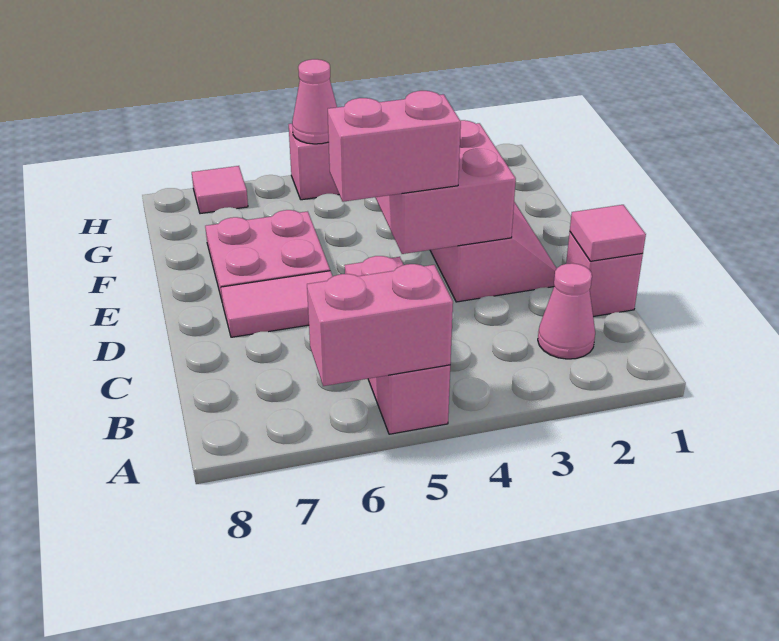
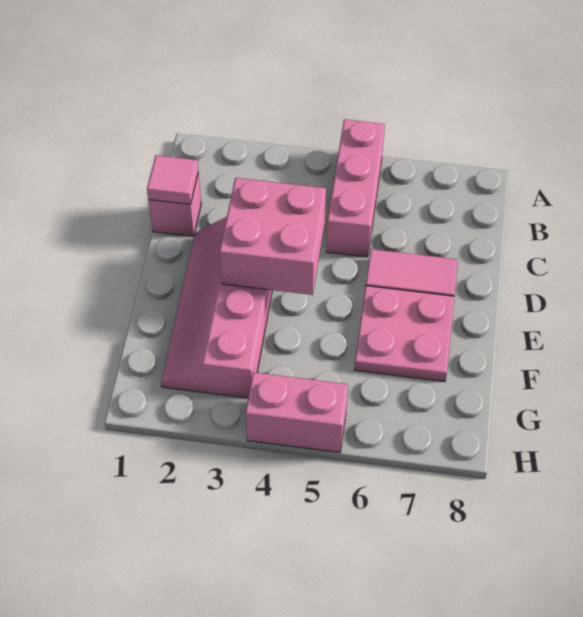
pink brick A5:A6 level 2 -> none
pink cone B2 level 1 -> none
pink brick D4:D5 level 3 -> none
pink cone H5 level 2 -> none
pink tile H7 level 1 -> none

